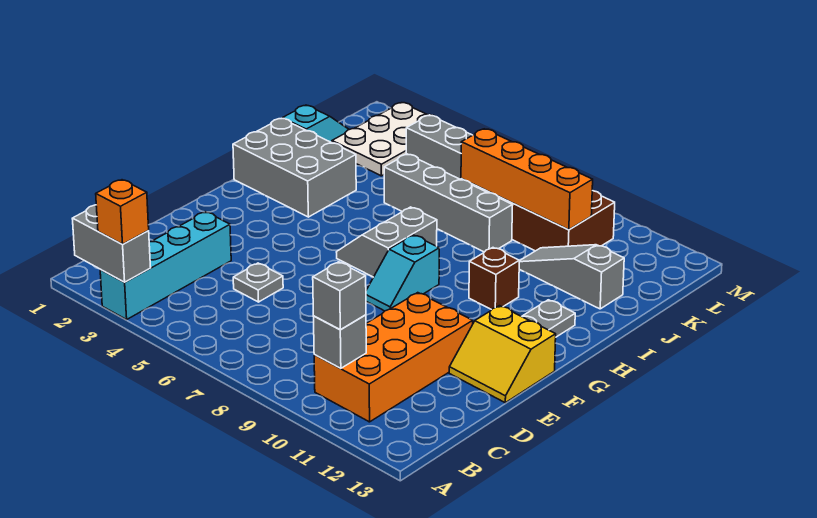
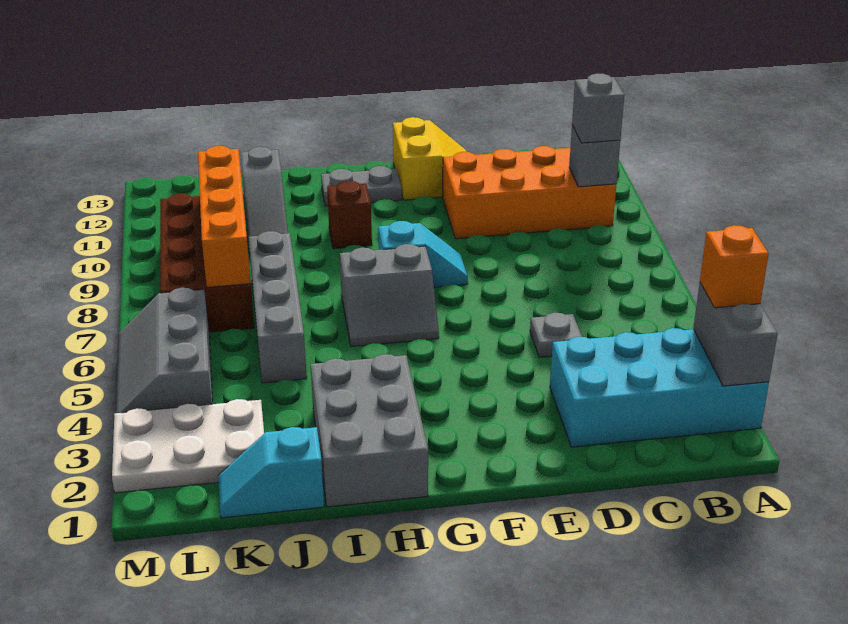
cyan brick A3:D3 level 1 -> cyan brick A2:D3 level 1

